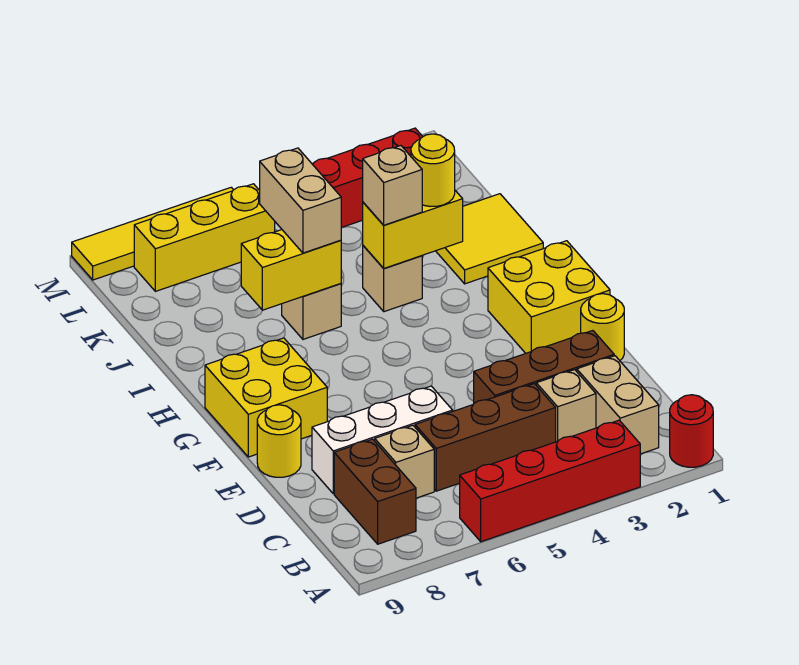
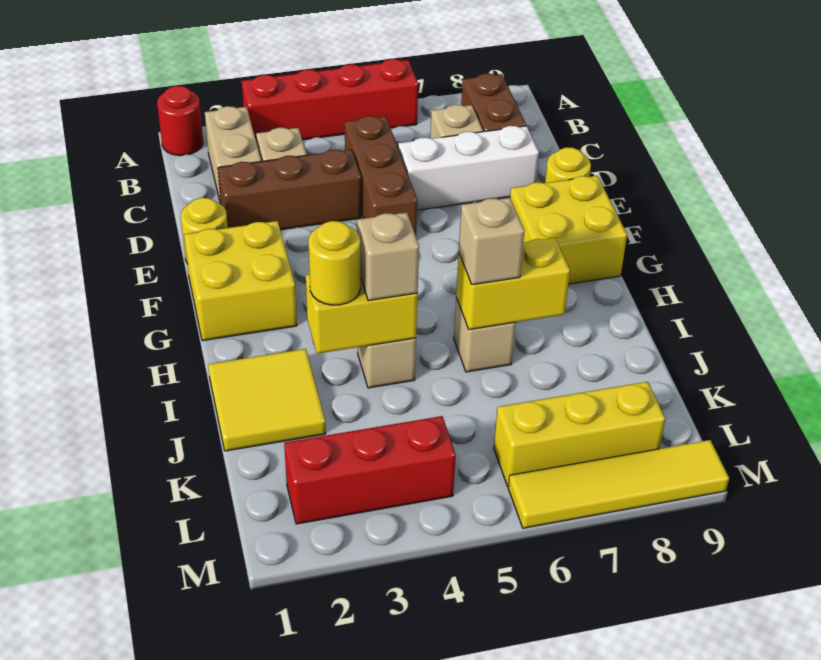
brown brick C4:C6 level 1 -> brown brick C5:E5 level 1
tan brick I6:J6 level 3 -> tan brick I6 level 3

